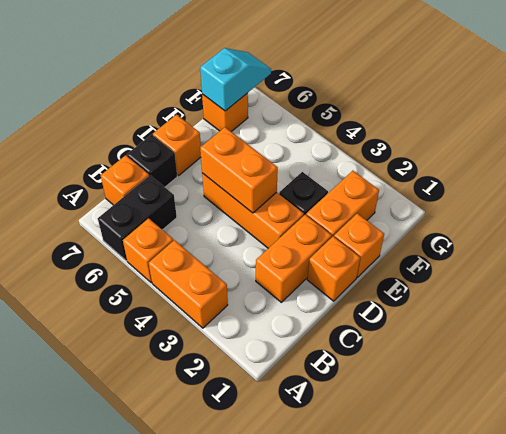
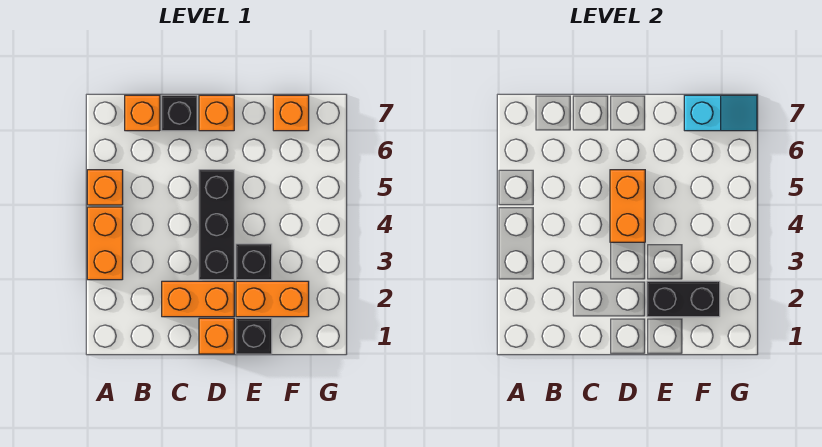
black brick A6:B6 level 1 -> black brick E2:F2 level 2
orange brick D3:D5 level 1 -> black brick D3:D5 level 1
orange brick E1 level 1 -> black brick E1 level 1

